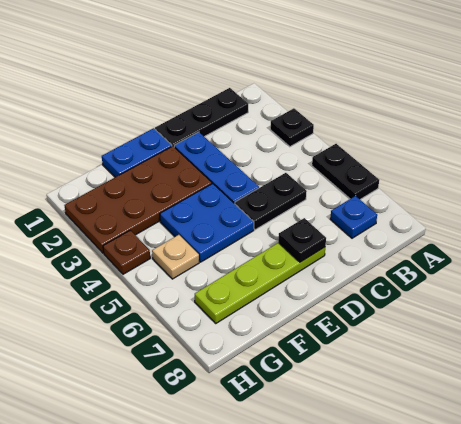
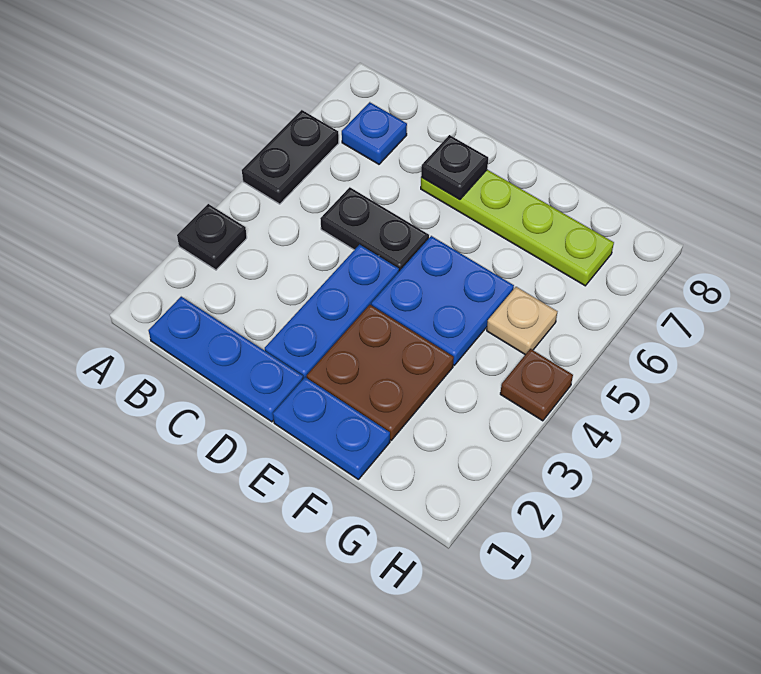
black plate B1:D1 level 1 -> blue plate B1:D1 level 1
brown plate E2:H3 level 1 -> brown plate E2:F3 level 1

